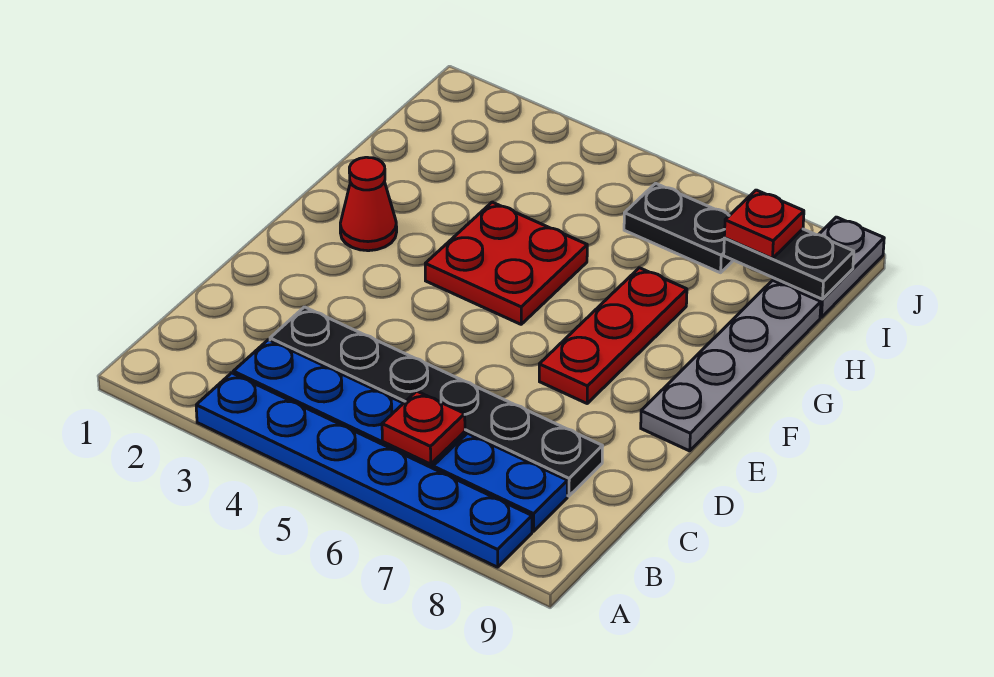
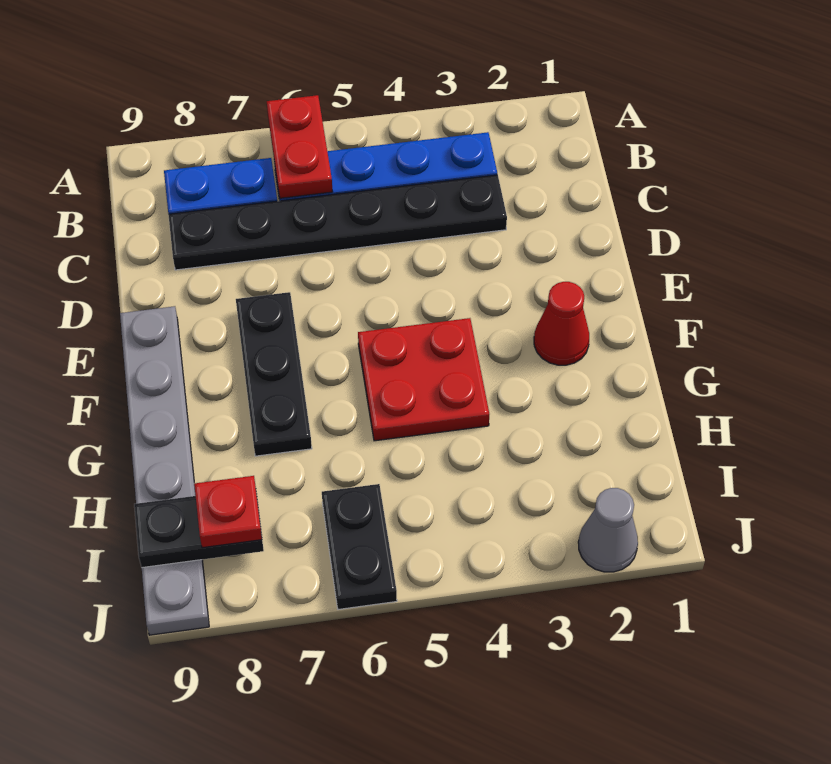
blue plate A3:A8 level 1 -> none
red plate B6 level 2 -> red plate A6:B6 level 2
red plate E7:G7 level 1 -> black plate E7:G7 level 1
black plate I6:I7 level 1 -> black plate I6:J6 level 1
none -> grey cone J2 level 1

